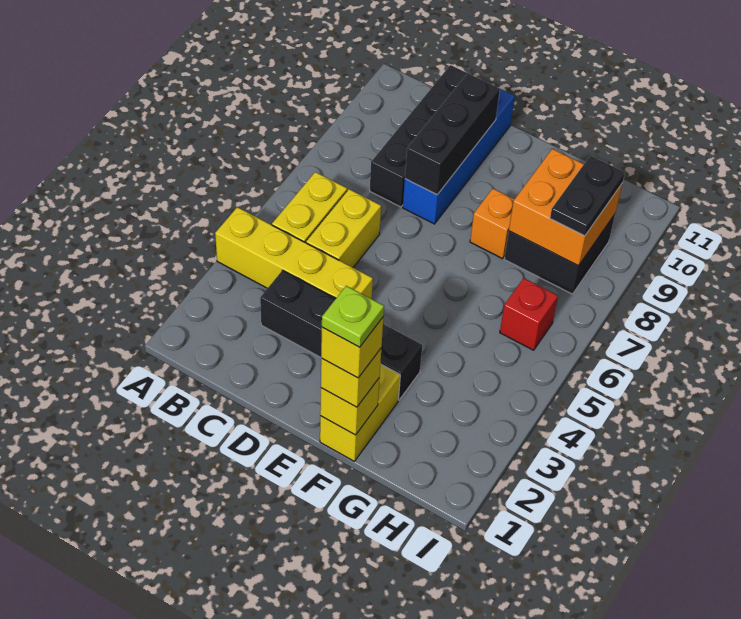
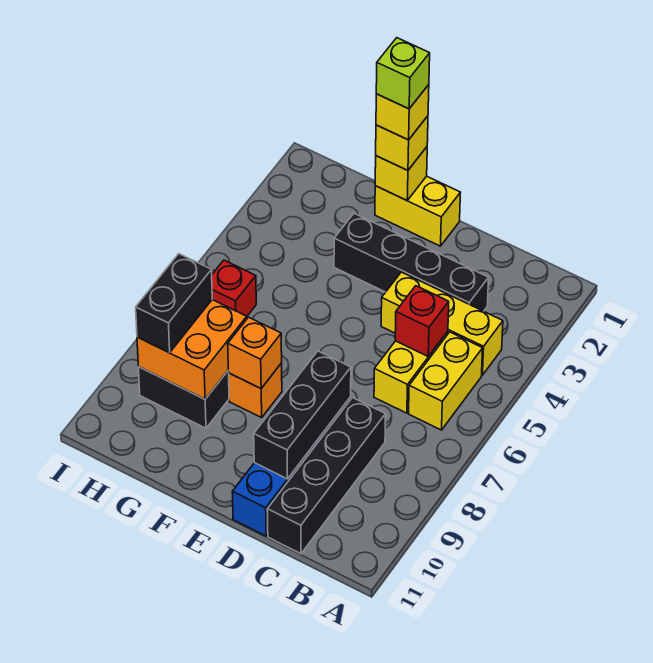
yellow brick A4:D4 level 1 -> yellow brick B4:D4 level 1
none -> red brick C5 level 2
yellow brick F1:F2 level 1 -> yellow brick E1:F1 level 1
lime plate F1 level 5 -> lime brick F1 level 5
none -> orange brick F8 level 2
black plate H8:H9 level 3 -> black brick H8:H9 level 3

